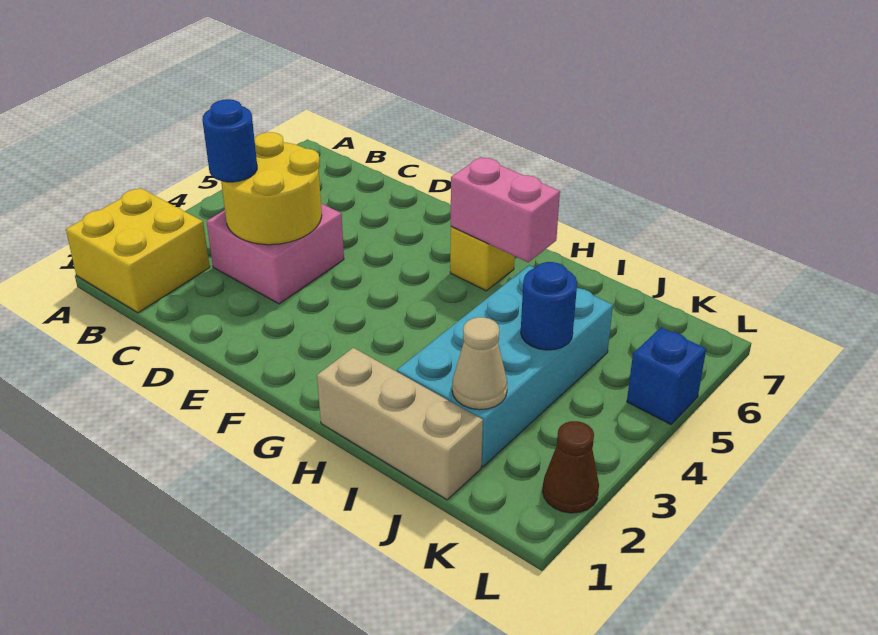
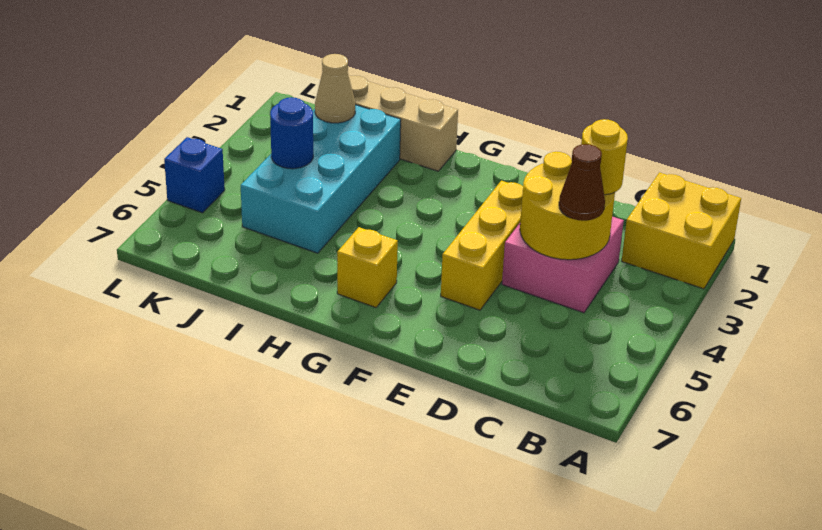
blue round brick C3 level 3 -> yellow round brick C3 level 3
none -> yellow brick E3:E5 level 1
pink brick G6:H6 level 2 -> none
brown cone L2 level 1 -> brown cone C4 level 3

